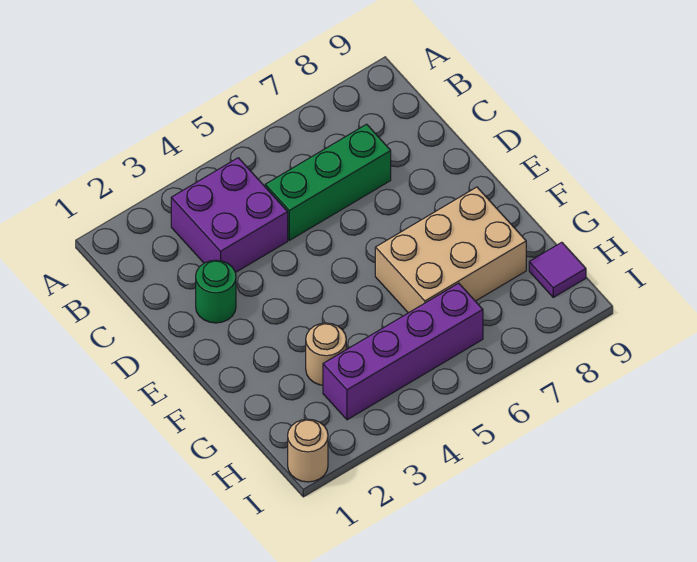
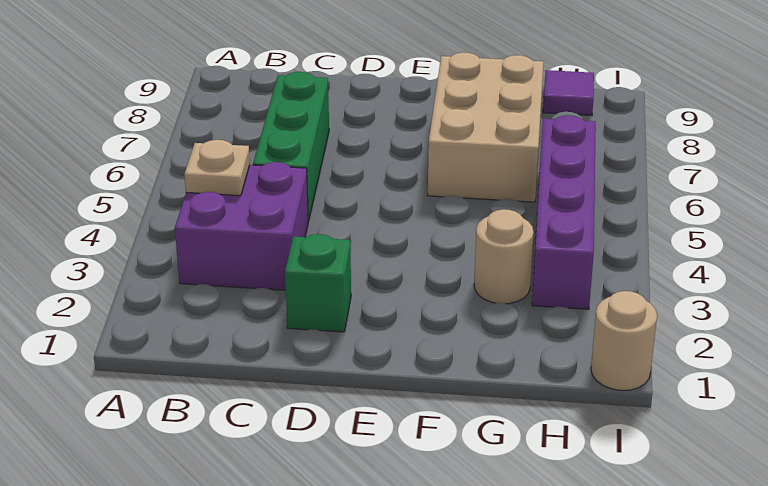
none -> tan plate B4 level 2
green round brick D2 level 1 -> green brick D2 level 1

